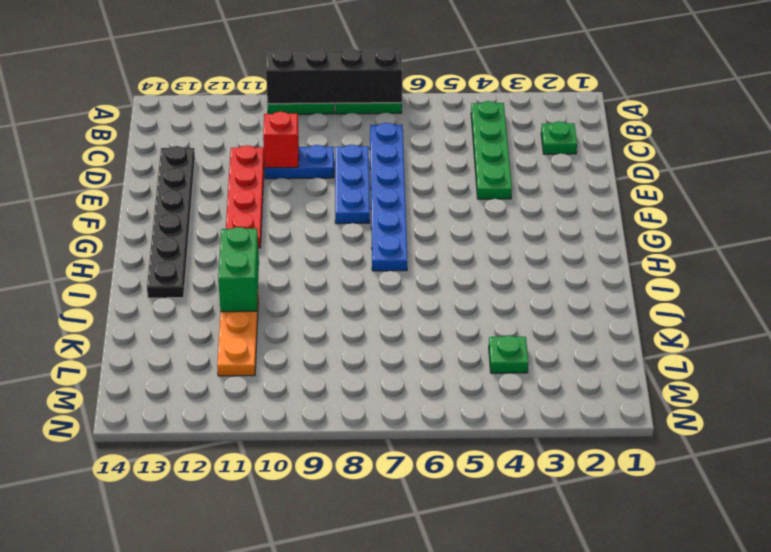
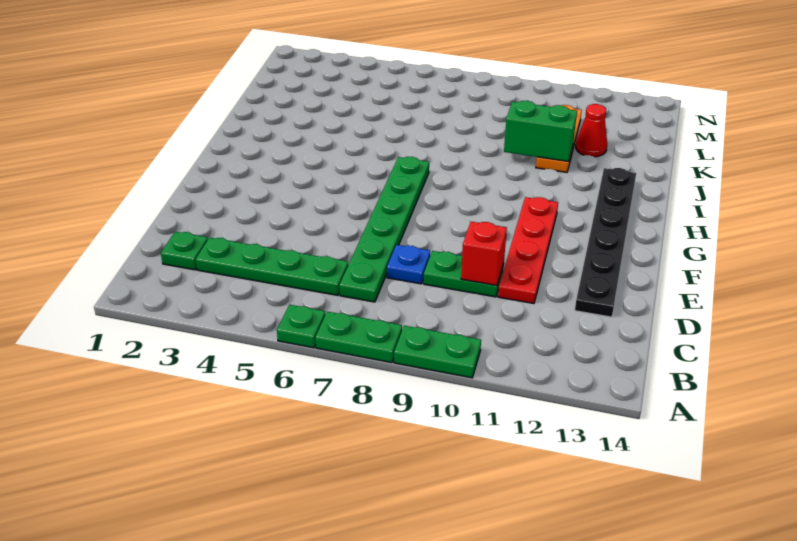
black brick A7:A10 level 2 -> none
green plate B4:E4 level 1 -> green plate C3:C6 level 1
blue plate C7:H7 level 1 -> green plate C7:H7 level 1
blue plate D8:F8 level 1 -> blue plate D8 level 1
blue plate D9:D10 level 1 -> green plate D9:D10 level 1
green brick I11:J11 level 2 -> green brick J10:J11 level 2
none -> red cone K12 level 1
green plate L4 level 1 -> green plate A6 level 1

